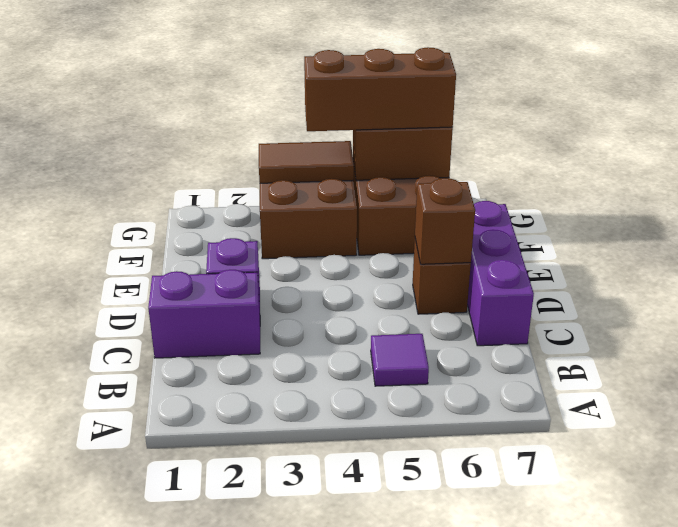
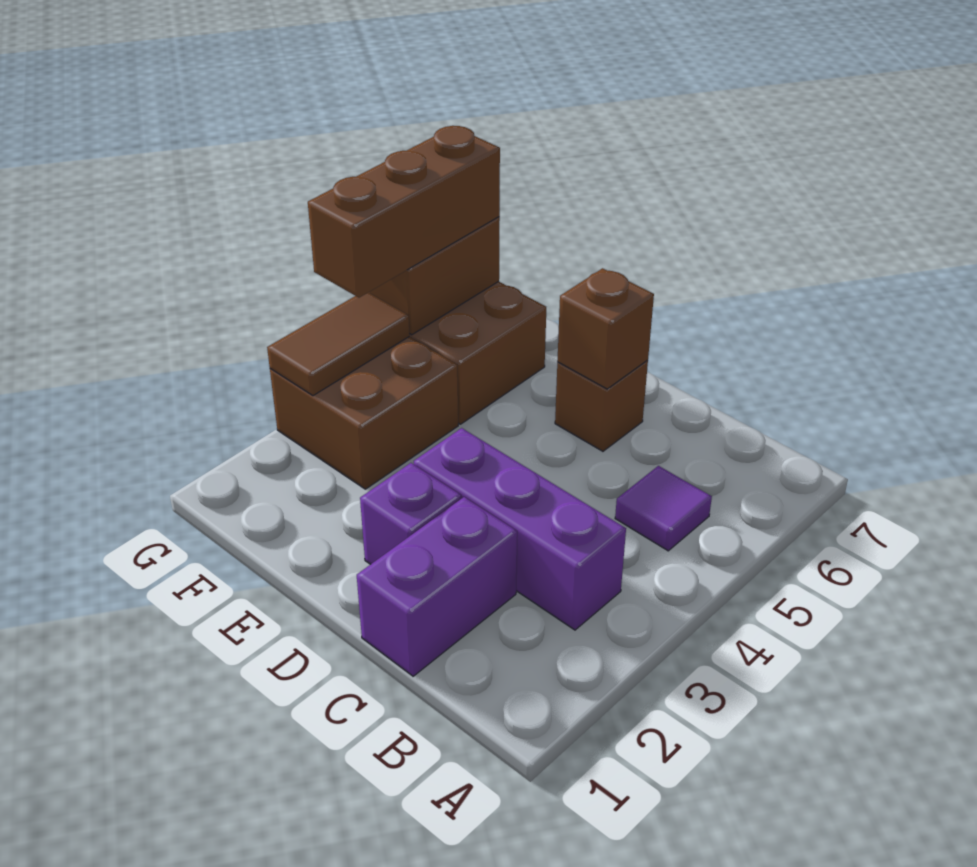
purple brick C7:E7 level 1 -> purple brick B3:D3 level 1

